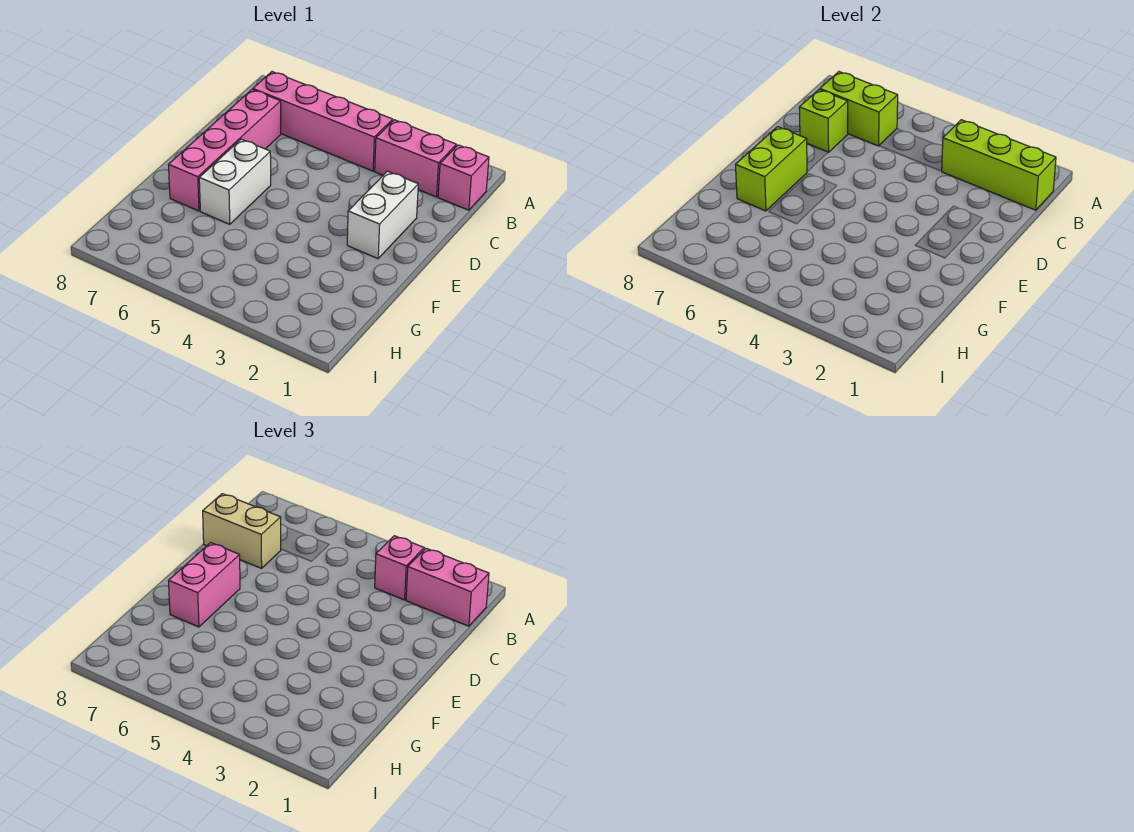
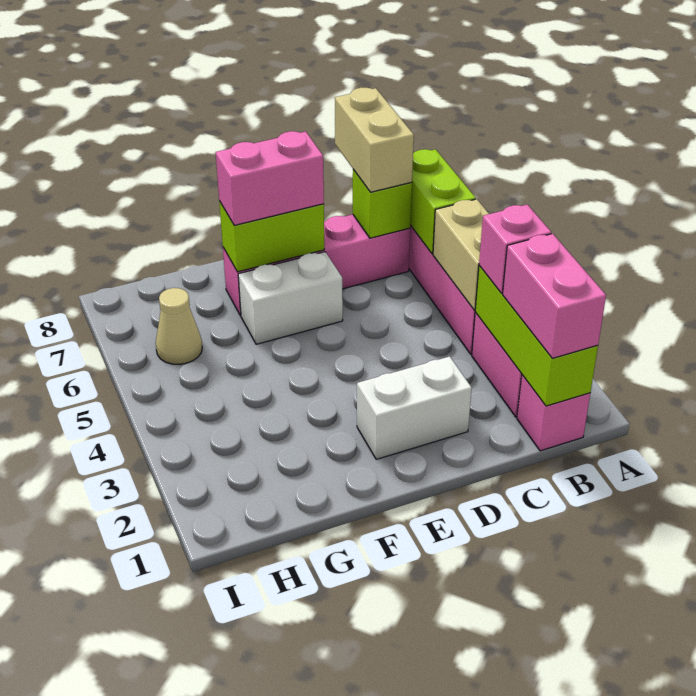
none -> tan brick B4:B5 level 2
none -> tan cone H6 level 1

